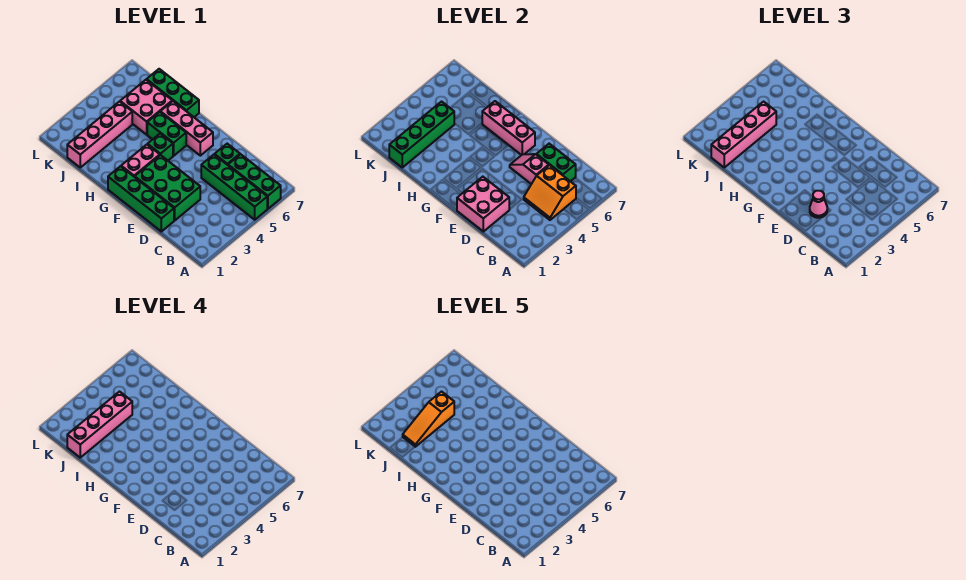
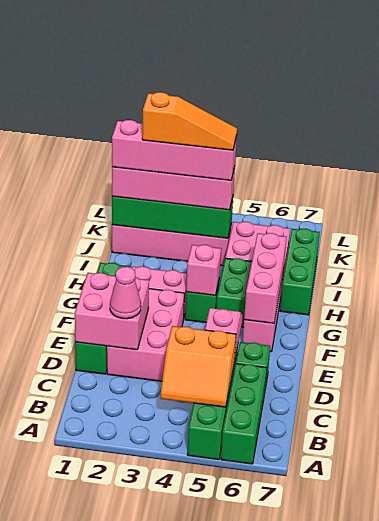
orange slope B4:C5 level 2 top 5 -> orange slope B4:C5 level 2 top C
green brick C6:D6 level 2 -> none
green brick D2:F3 level 1 -> pink brick D2:F3 level 1
none -> pink brick G4 level 2
orange slope J2:J4 level 5 top 4 -> orange slope J2:J4 level 5 top 2

